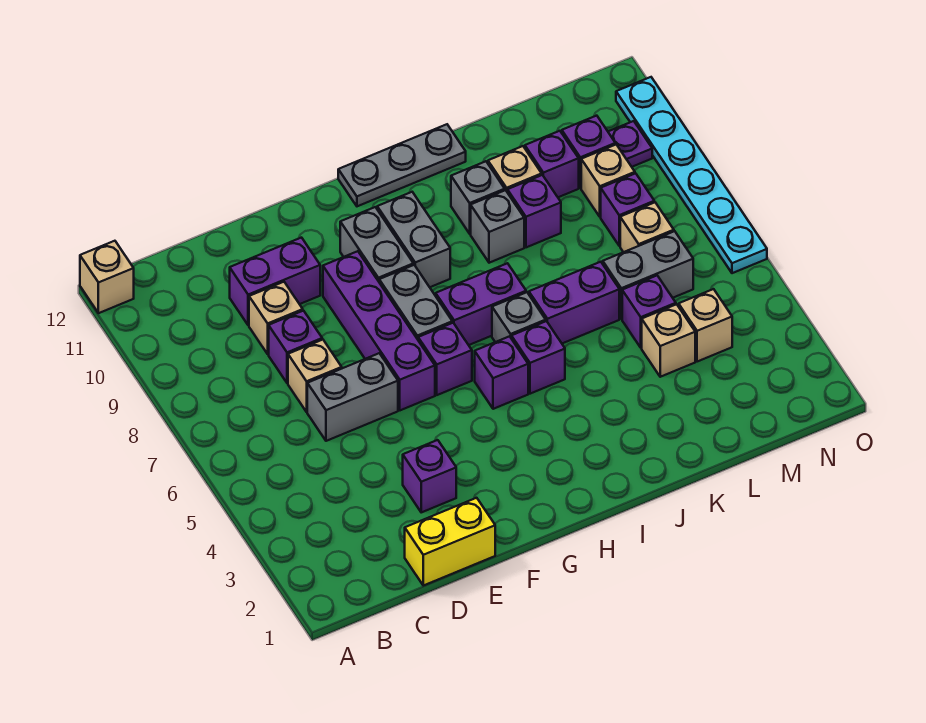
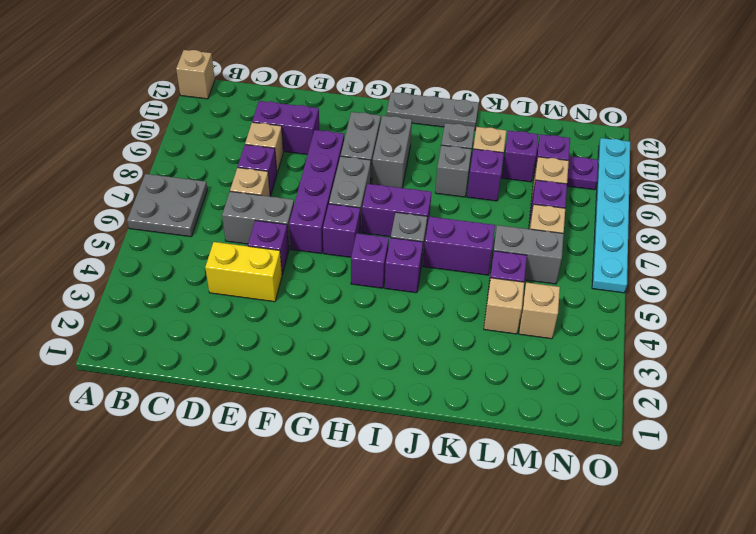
none -> grey plate A6:B7 level 1
yellow brick D1:E1 level 1 -> yellow brick D4:E4 level 1
purple brick E3 level 1 -> purple brick E5 level 1

